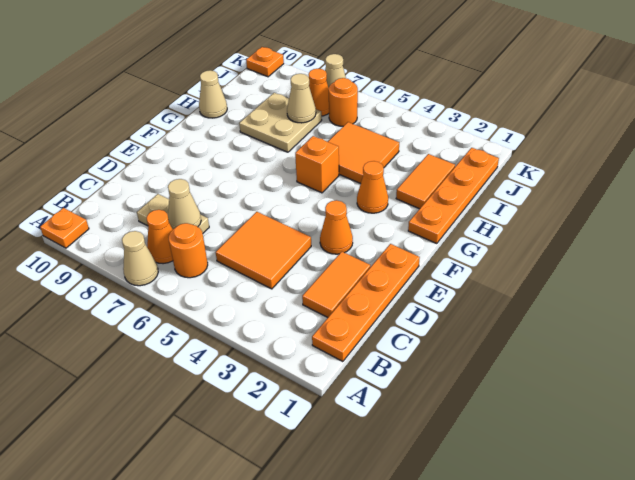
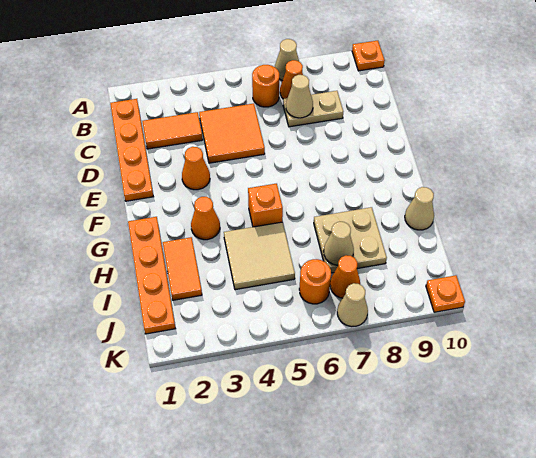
orange tile C2:D2 level 1 -> orange tile C2:C3 level 1
orange tile H4:I5 level 1 -> tan tile H4:I5 level 1

